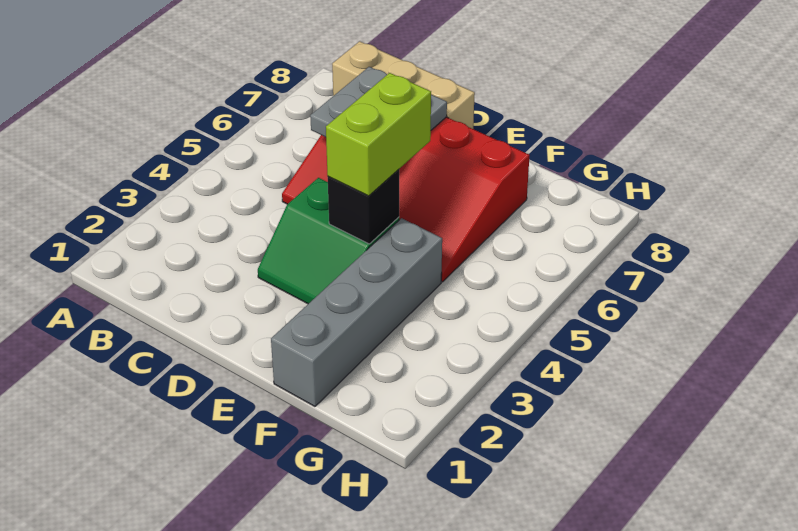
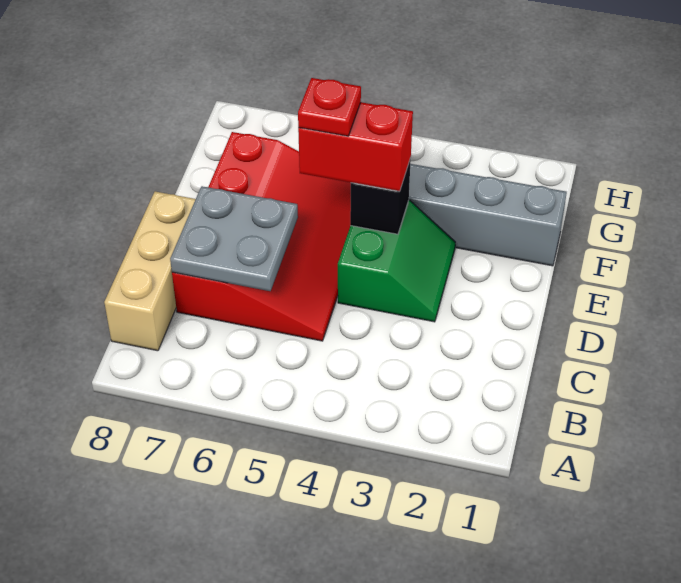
lime brick E4:E5 level 3 -> red brick E4:E5 level 3
none -> red plate E5 level 4

